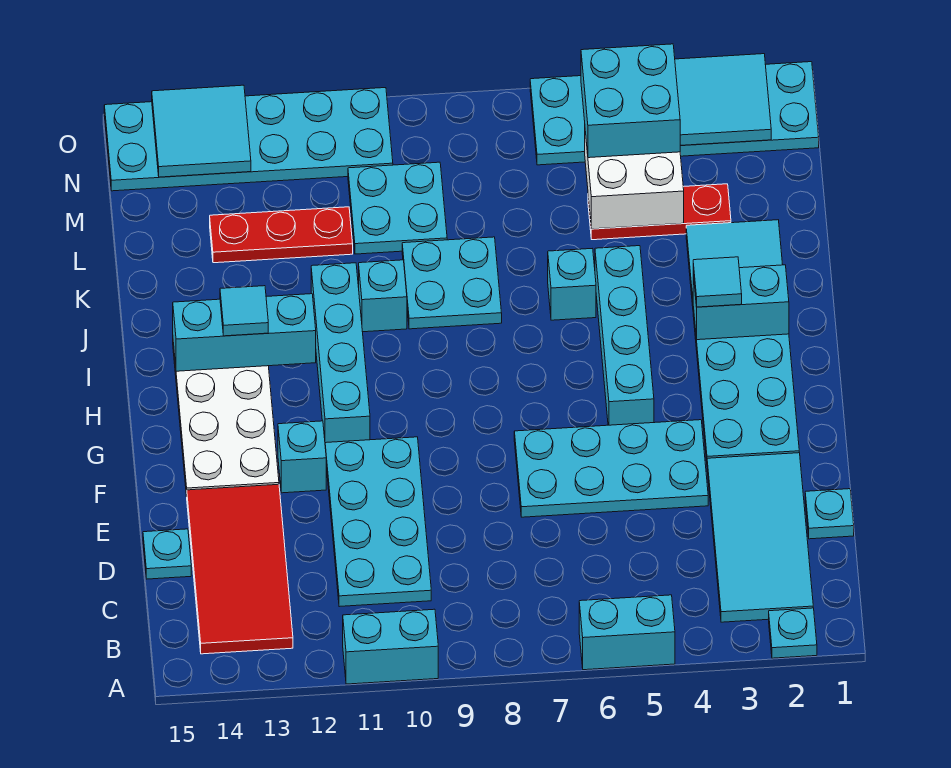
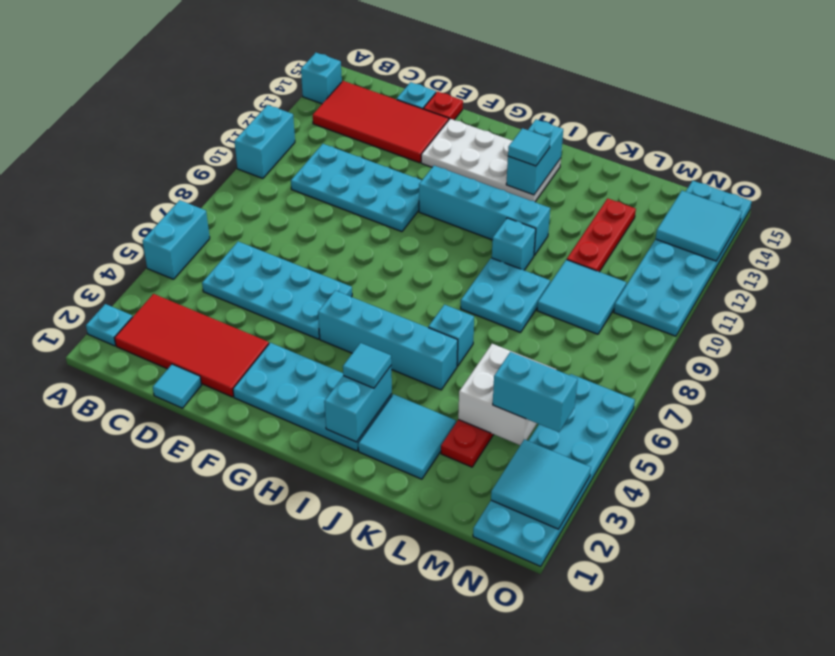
cyan tile B2:E3 level 1 -> red tile B2:E3 level 1
cyan plate D1 level 1 -> cyan tile D1 level 1
cyan plate E4:F7 level 1 -> cyan plate C5:F6 level 1
none -> red plate E15 level 1
cyan brick F12 level 1 -> cyan brick A14 level 1
cyan brick I12:I14 level 2 -> cyan brick I13:I14 level 2
cyan plate L9:M10 level 1 -> cyan tile L9:M10 level 1
cyan brick M4:N5 level 3 -> cyan brick M4:N4 level 3

